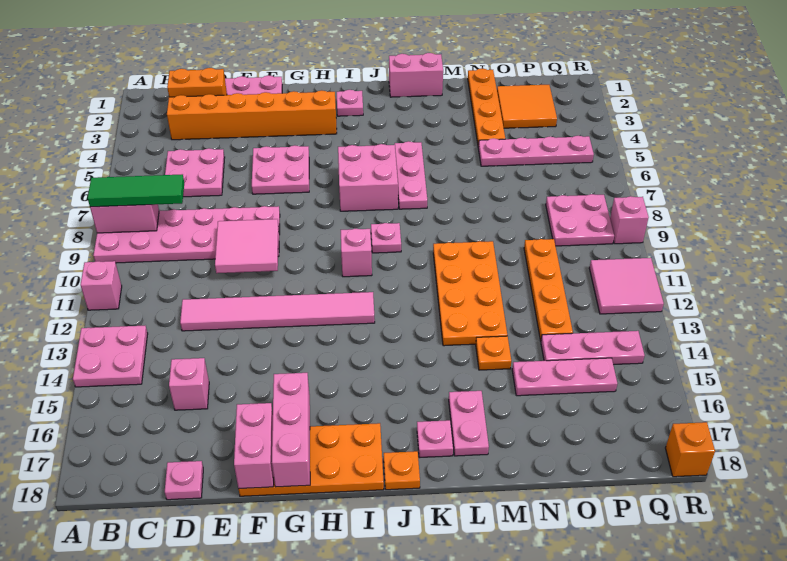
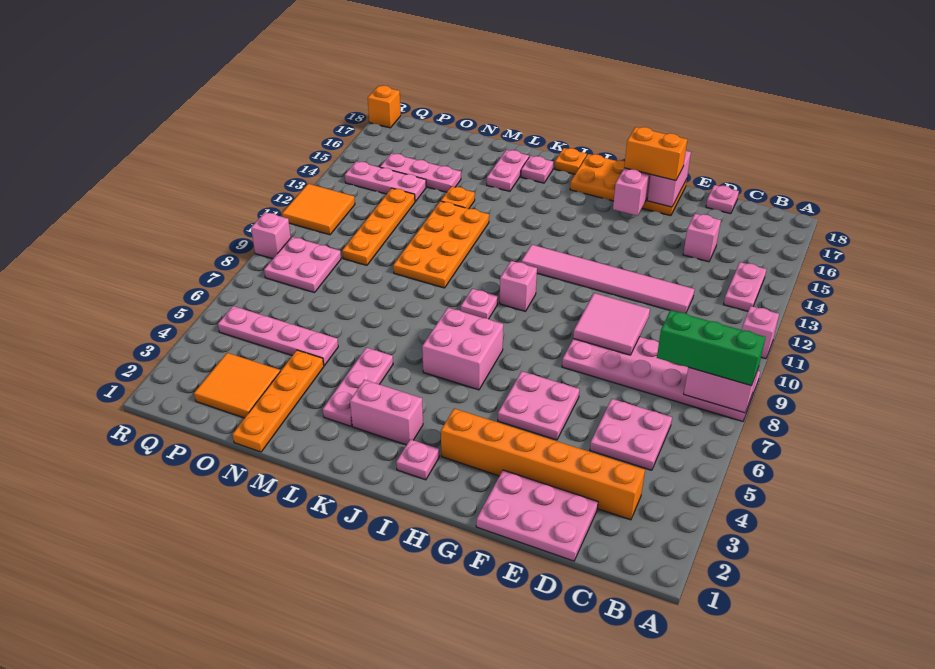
green tile A8:C8 level 3 -> green brick A8:C8 level 3
pink plate A13:B14 level 1 -> pink plate B13:B14 level 1
orange brick C2:D2 level 2 -> orange brick F17:G17 level 3
pink brick K1:L1 level 1 -> pink brick J3:K3 level 1
pink plate K5:K7 level 1 -> pink plate L3:L5 level 1
pink tile Q11:R12 level 1 -> orange tile Q11:R12 level 1

